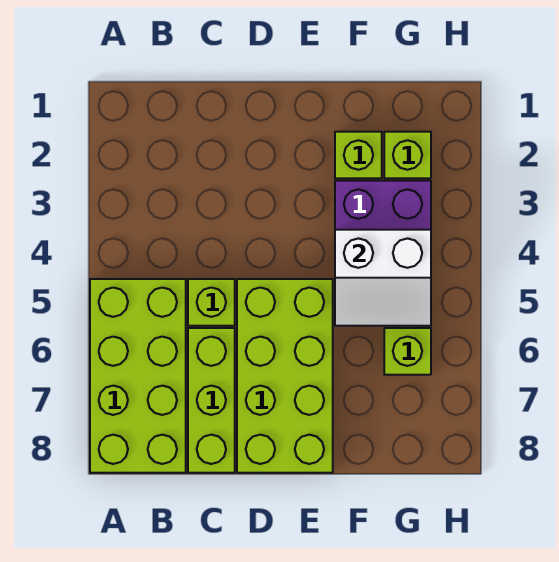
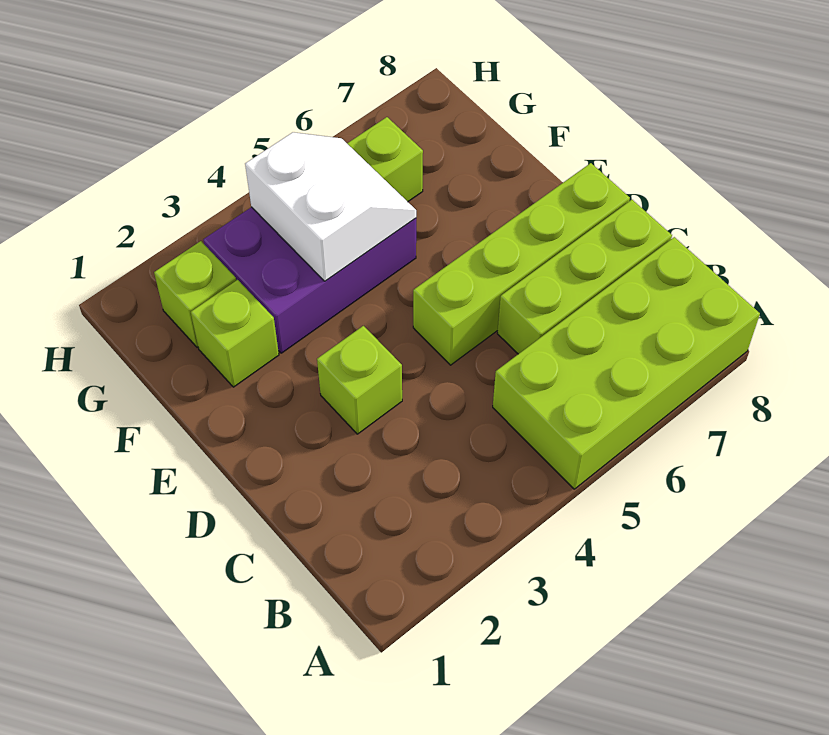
lime brick C5 level 1 -> lime brick D3 level 1
lime brick D5:E8 level 1 -> lime brick D5:D8 level 1

